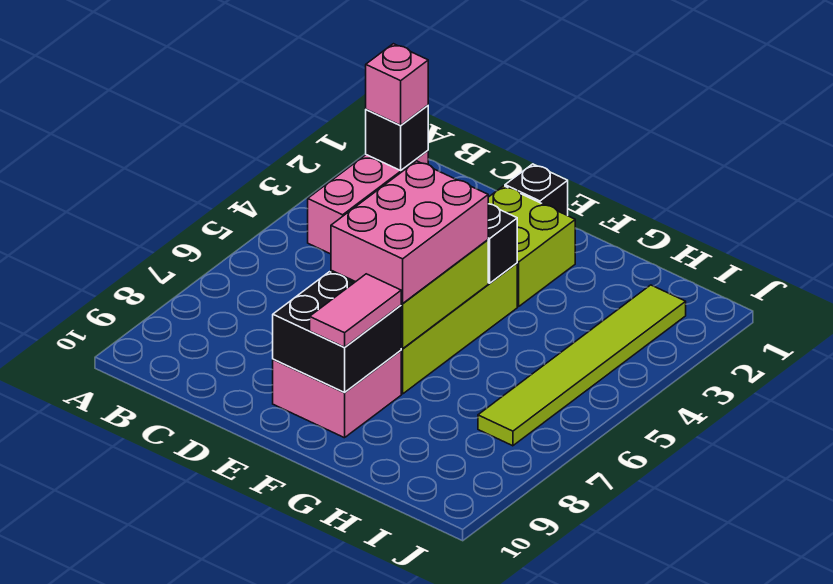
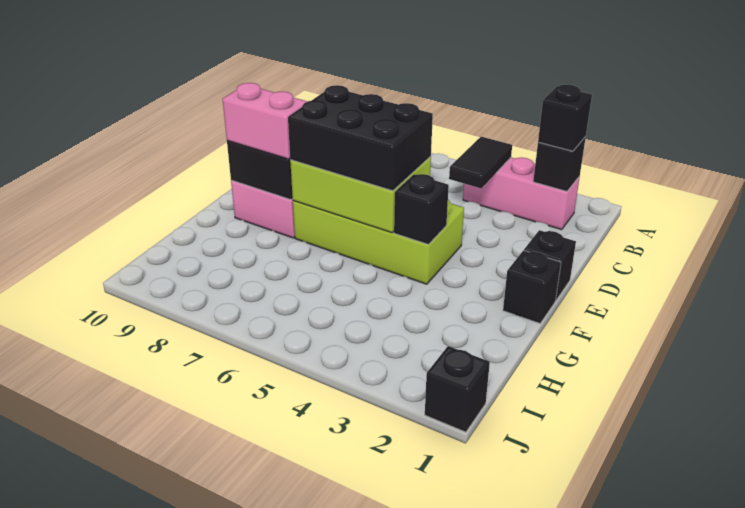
pink brick B2 level 3 -> black brick B2 level 3
none -> black tile B4:C4 level 2
lime brick E2:F3 level 1 -> none
pink brick E5:F7 level 3 -> black brick E5:F7 level 3
none -> black brick F1 level 1
pink tile F8:F9 level 3 -> pink brick F8:F9 level 3
lime tile I2:I7 level 1 -> none
none -> black brick J1 level 1

